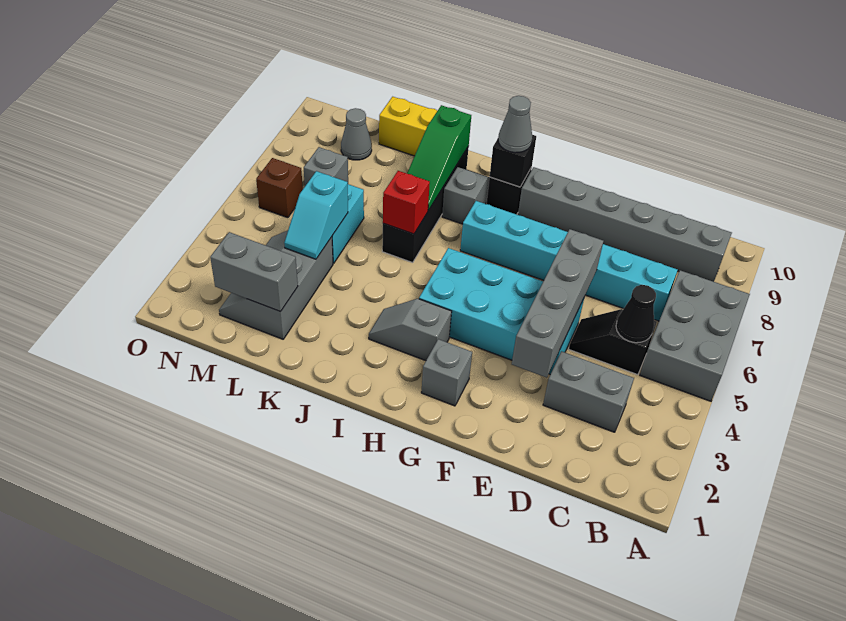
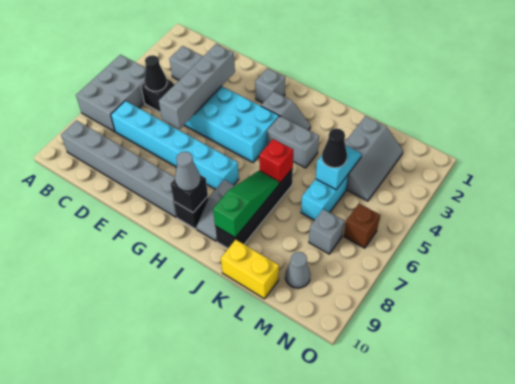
grey brick L2:M2 level 2 -> grey brick I4:J4 level 1
none -> black cone L5 level 3

